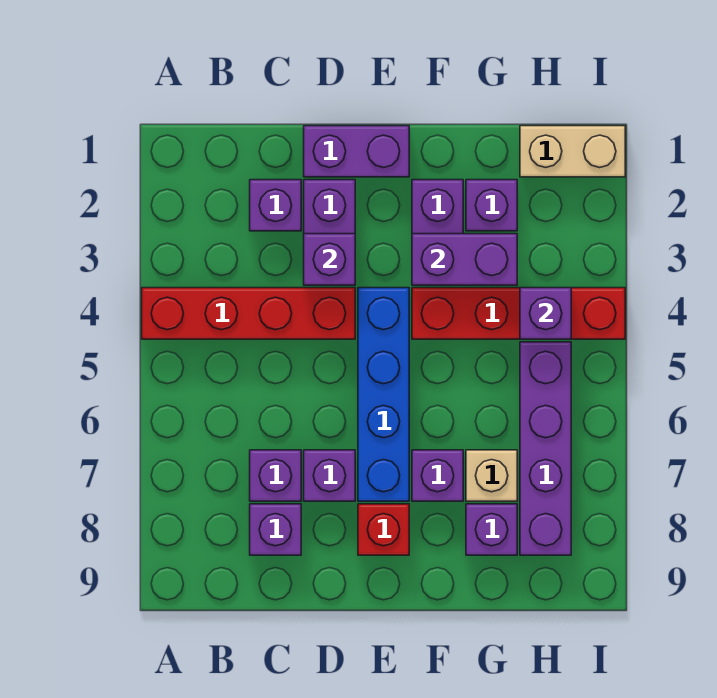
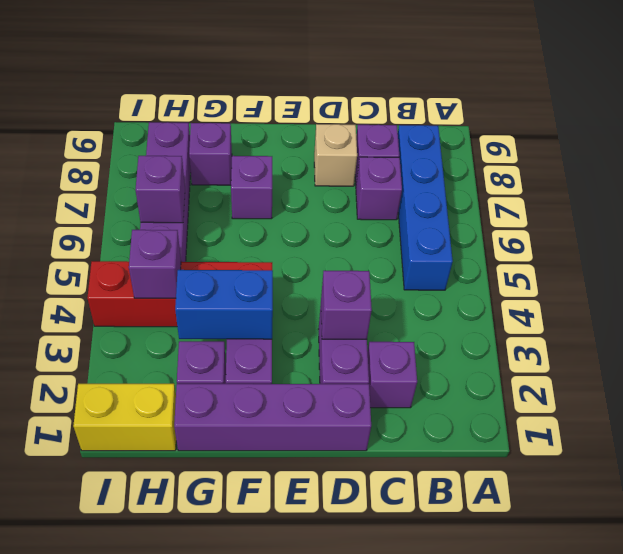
red brick A4:D4 level 1 -> none
purple brick D1:E1 level 1 -> purple brick D1:G1 level 1
purple brick D7 level 1 -> purple brick H6 level 2
blue brick E4:E7 level 1 -> blue brick B5:B8 level 1
red brick E8 level 1 -> none
purple brick F3:G3 level 2 -> blue brick F3:G3 level 2
tan brick G7 level 1 -> tan brick D8 level 1
tan brick H1:I1 level 1 -> yellow brick H1:I1 level 1

